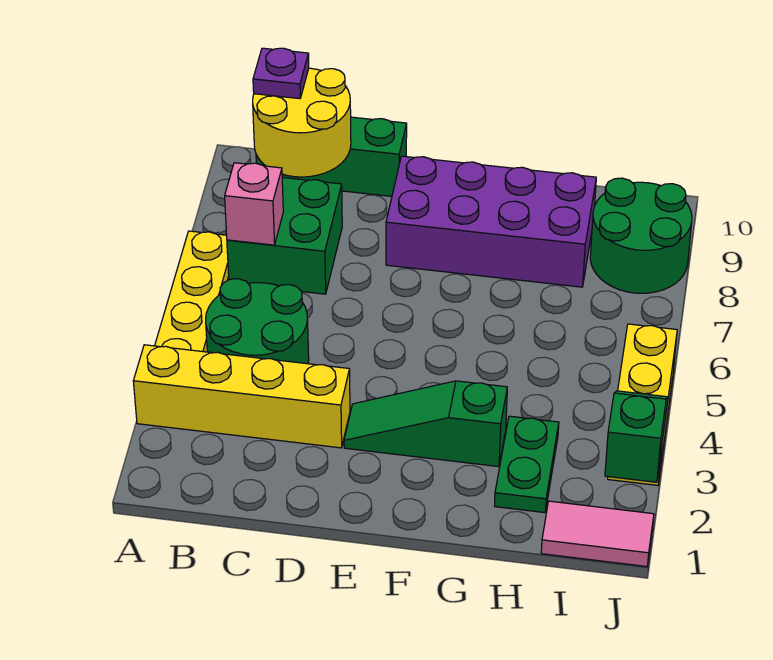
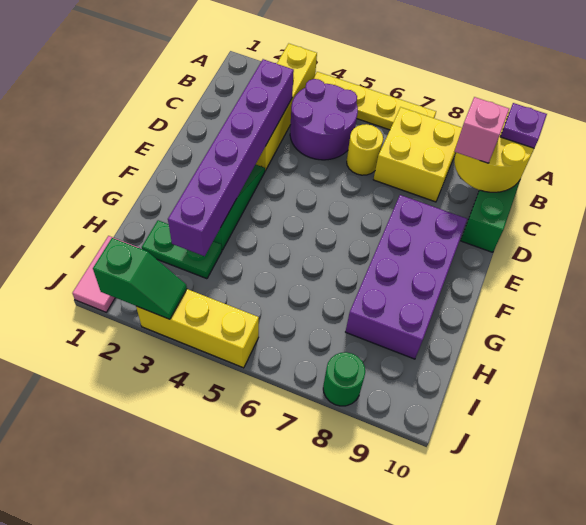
green round brick B4:C5 level 1 -> purple round brick B4:C5 level 1
green brick B7:C8 level 1 -> yellow brick B7:C8 level 1
pink brick B7 level 2 -> pink brick C9 level 3
none -> purple brick C3:H3 level 2
none -> yellow round brick C6 level 1
green round brick I8:J9 level 1 -> green round brick J8 level 1

